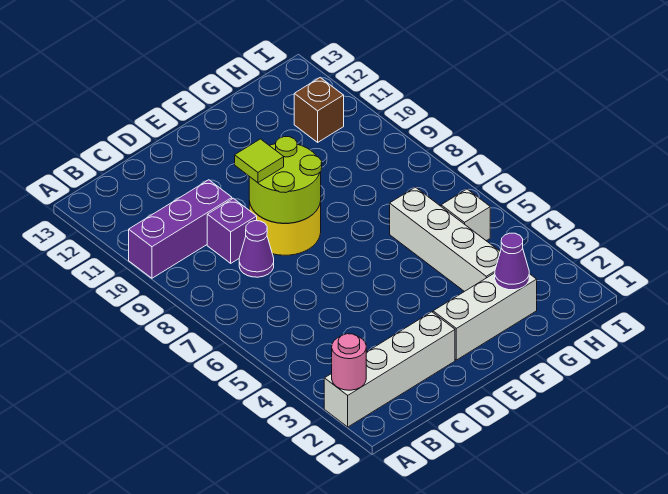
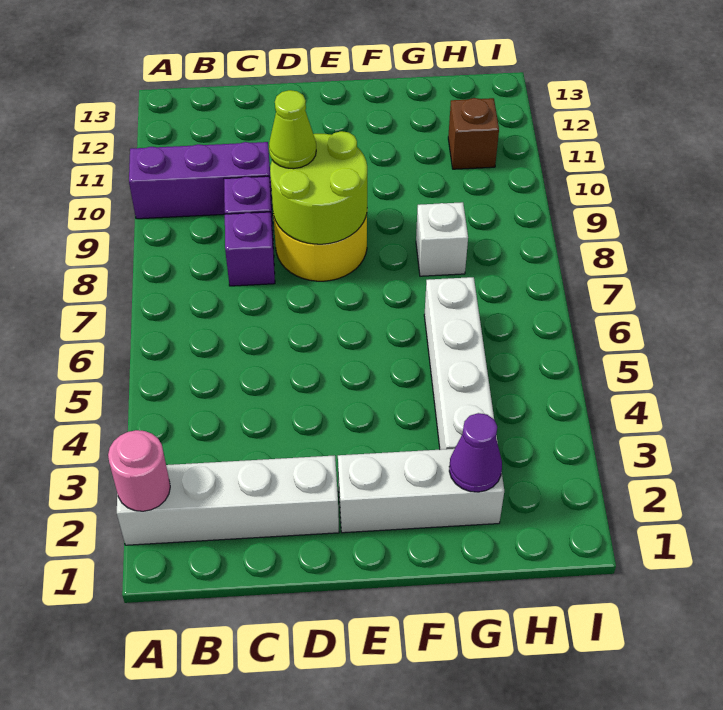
purple cone C8 level 1 -> purple brick C8 level 1
lime tile D9 level 3 -> lime cone D9 level 3
white brick H5 level 1 -> white brick G8 level 1

